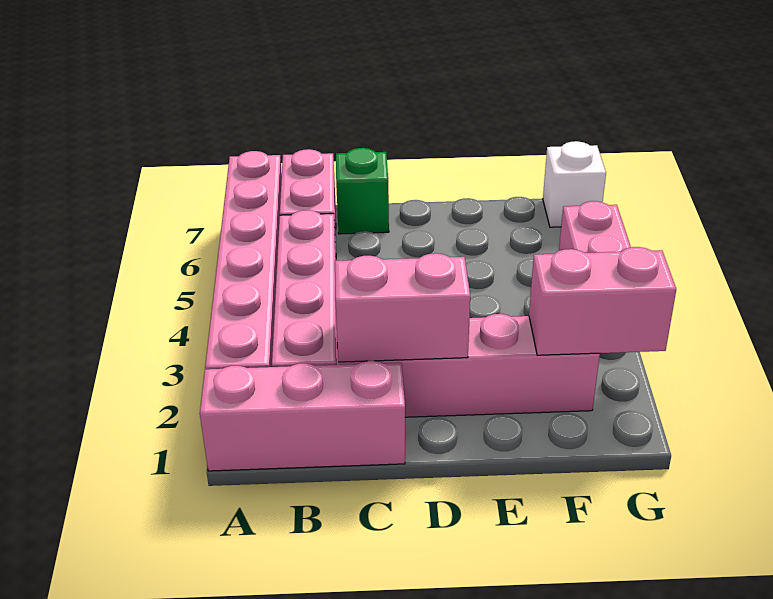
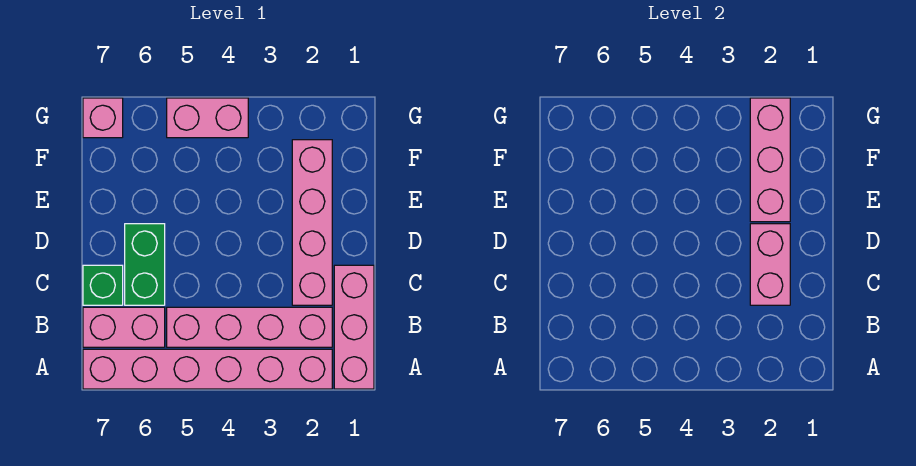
none -> green brick C6:D6 level 1
pink brick F2:G2 level 2 -> pink brick E2:G2 level 2
white brick G7 level 1 -> pink brick G7 level 1

